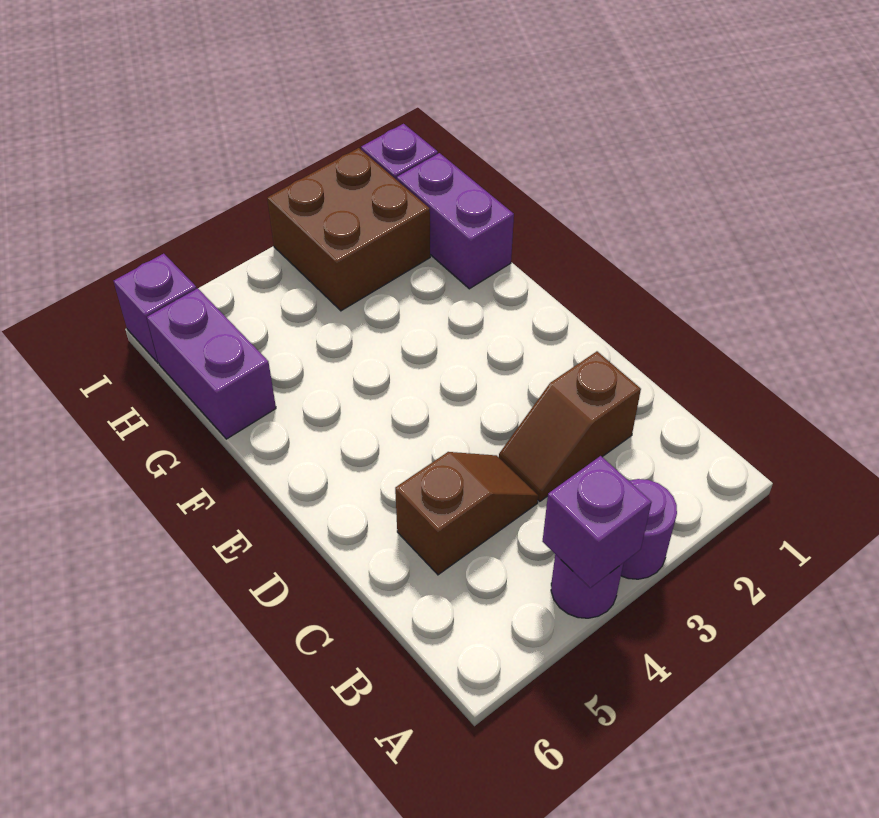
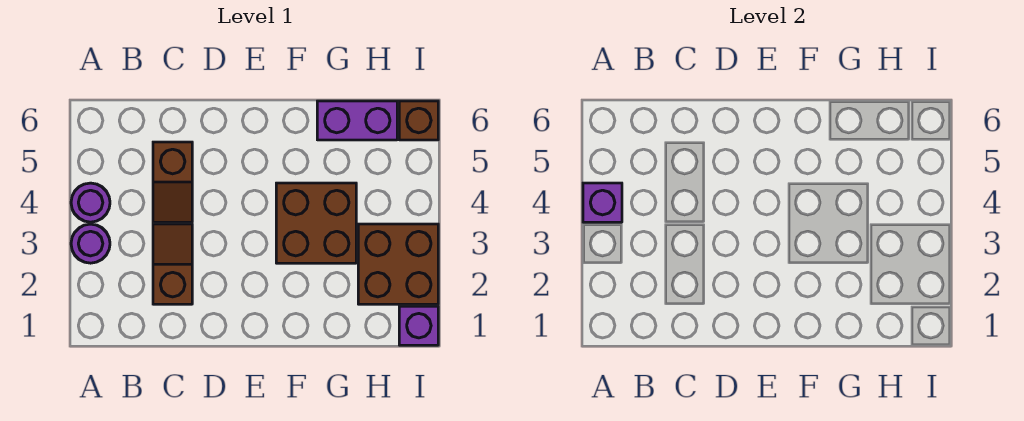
none -> brown brick F3:G4 level 1
purple brick G1:H1 level 1 -> none
purple brick I6 level 1 -> brown brick I6 level 1

